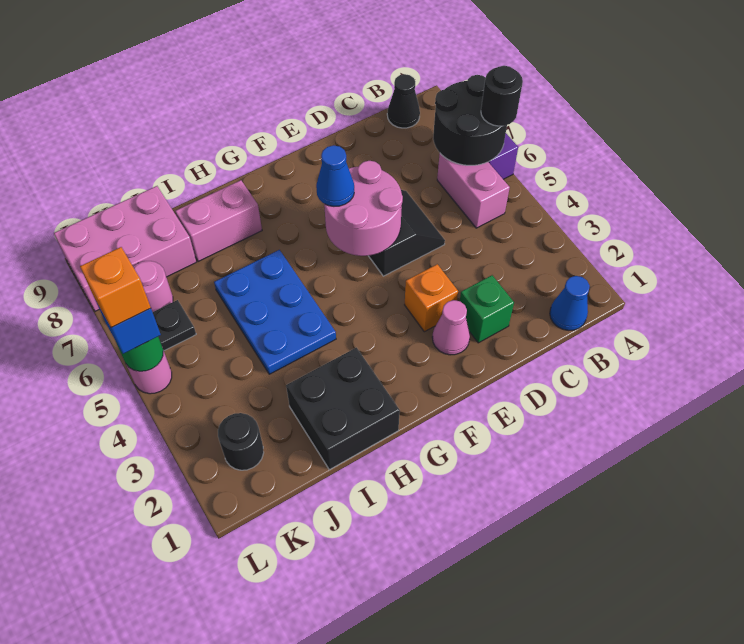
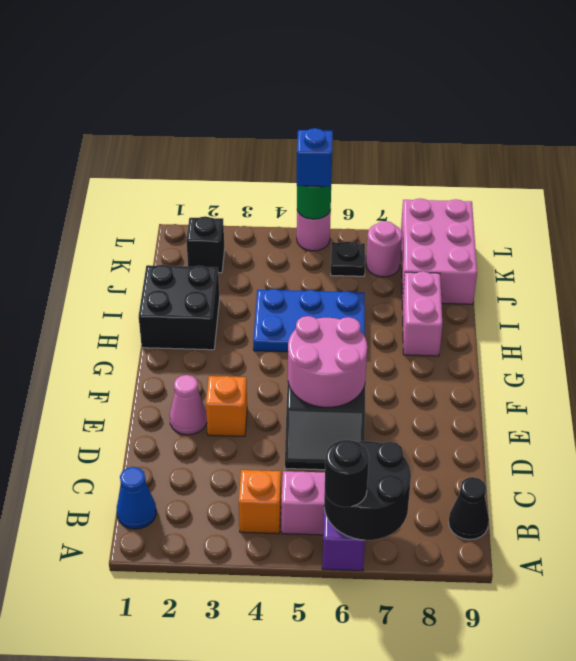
green brick D2 level 1 -> none
blue cone F6 level 3 -> none
black round brick K2 level 1 -> black brick K2 level 1
orange brick L5 level 4 -> orange brick B4 level 1

